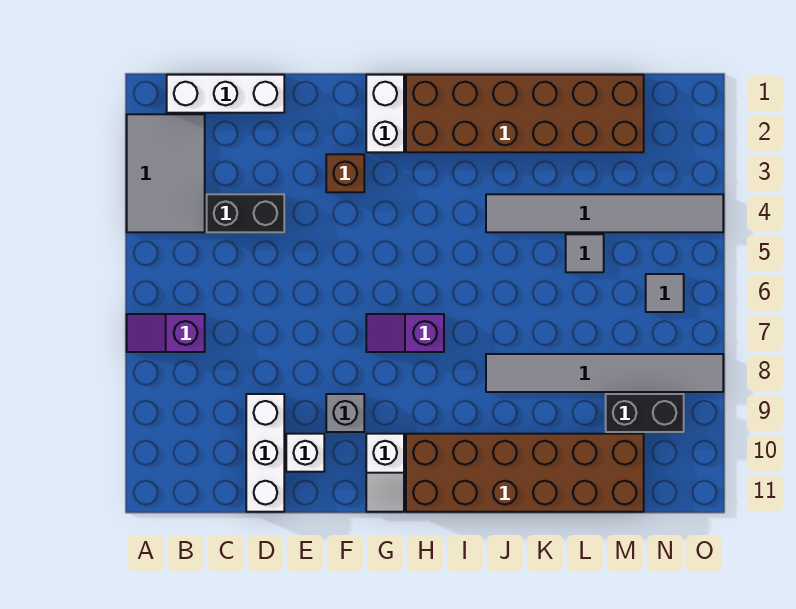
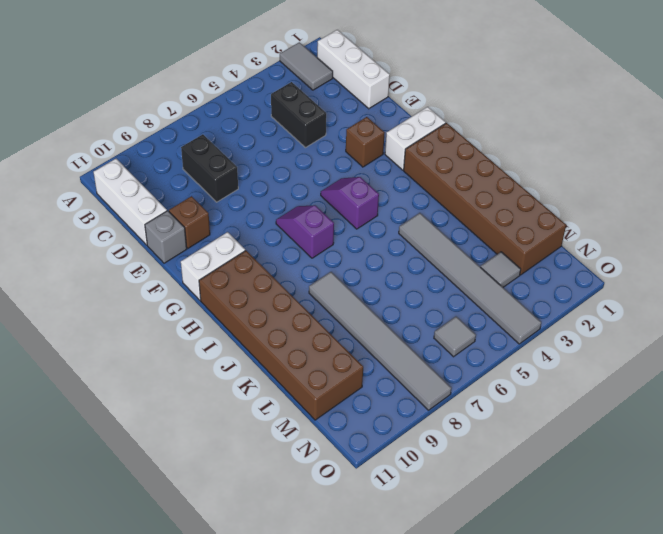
grey tile A2:B4 level 1 -> grey tile A2:B2 level 1
purple slope A7:B7 level 1 top B -> purple slope G5:H5 level 1 top H
white brick D9:D11 level 1 -> white brick B11:D11 level 1
white brick E10 level 1 -> brown brick E10 level 1
grey brick F9 level 1 -> grey brick E11 level 1
white slope G10:G11 level 1 top 10 -> white brick G10:G11 level 1
grey tile L5 level 1 -> grey tile M3 level 1
black brick M9:N9 level 1 -> black brick C8:D8 level 1

